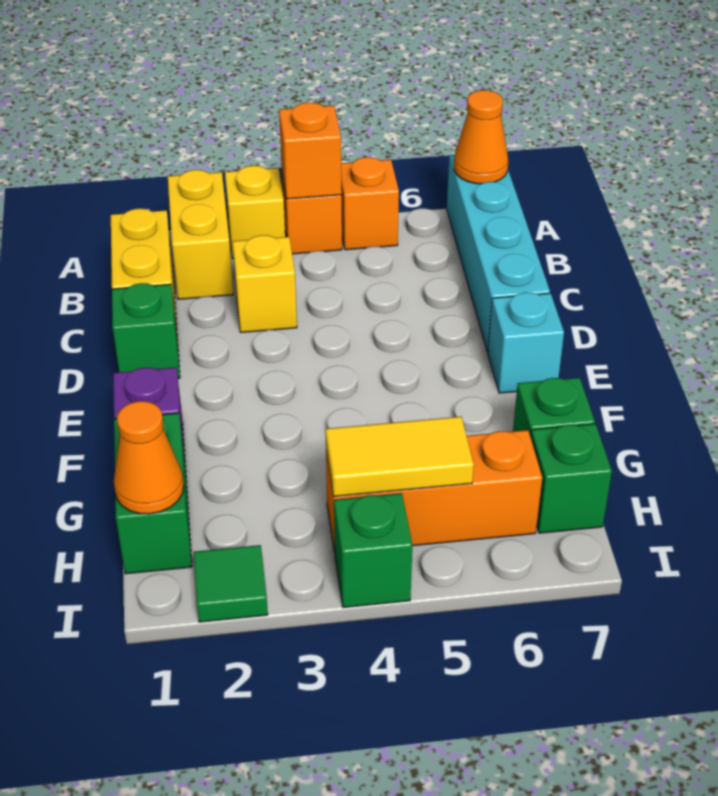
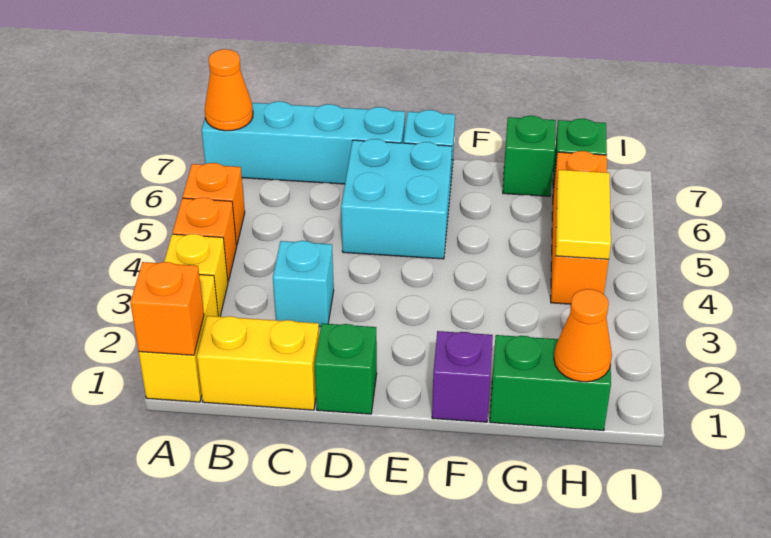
yellow brick A2:B2 level 1 -> yellow brick A1:A2 level 1
orange brick A4 level 2 -> orange brick A1 level 2
yellow brick C3 level 1 -> cyan brick C3 level 1
none -> cyan brick D5:E6 level 1
green tile I2 level 1 -> none
green brick I4 level 1 -> none

